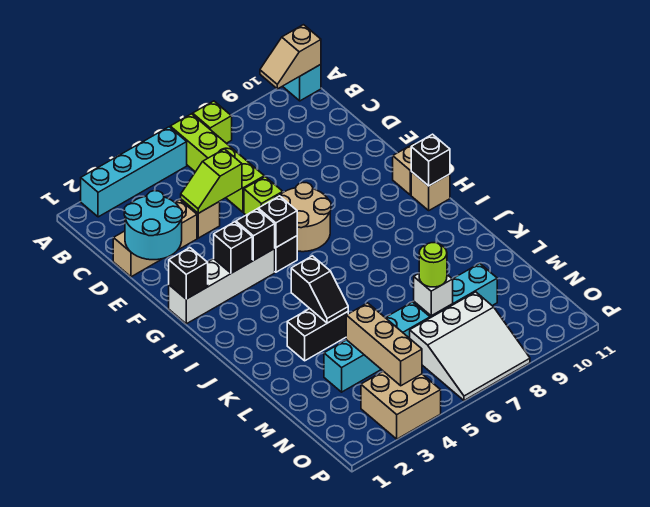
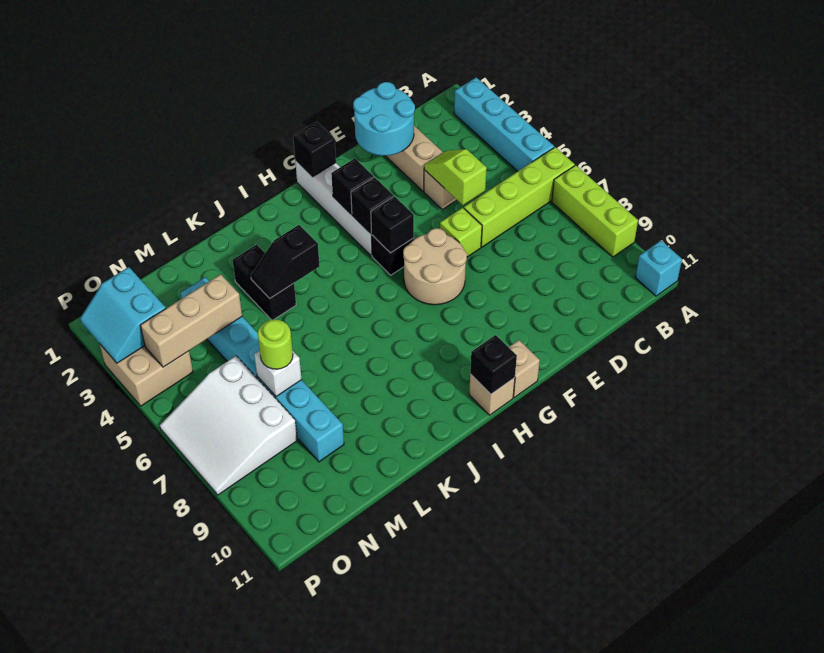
lime brick A7 level 1 -> lime brick A7:A9 level 1
tan slope A10:A11 level 2 top 11 -> none
none -> cyan slope O2:P3 level 2 top O

